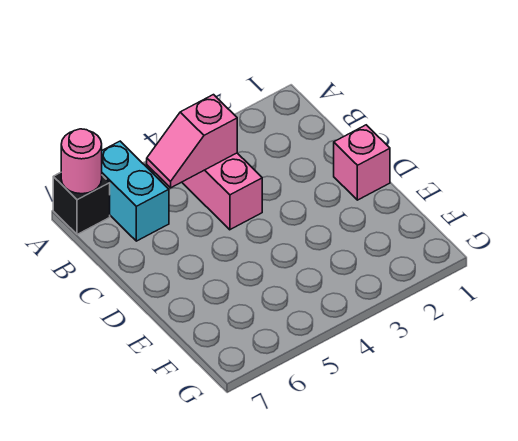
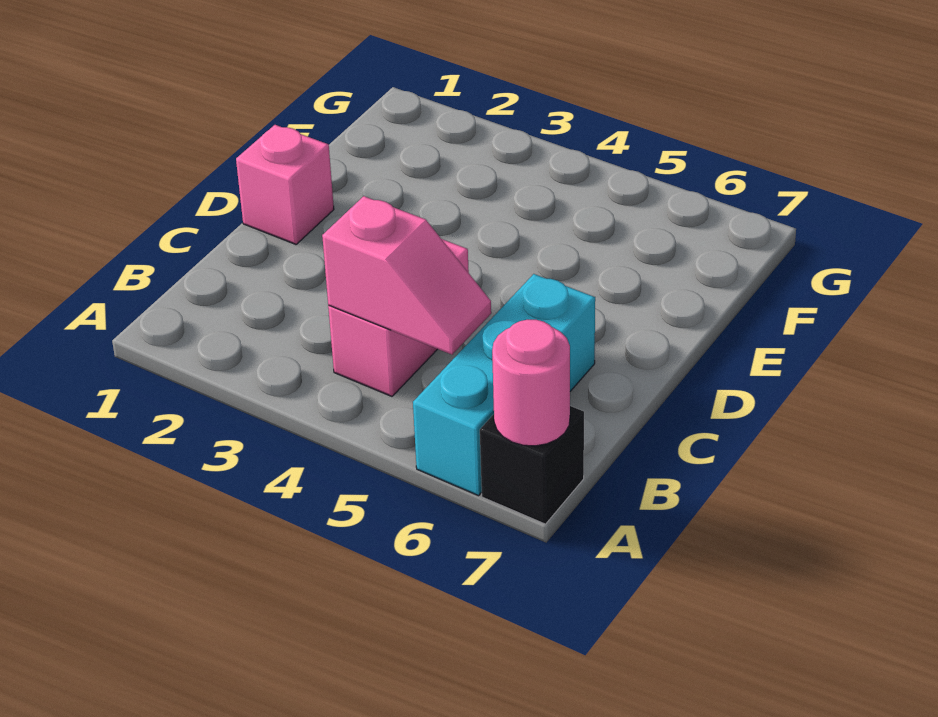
cyan brick A6:B6 level 1 -> cyan brick A6:C6 level 1

